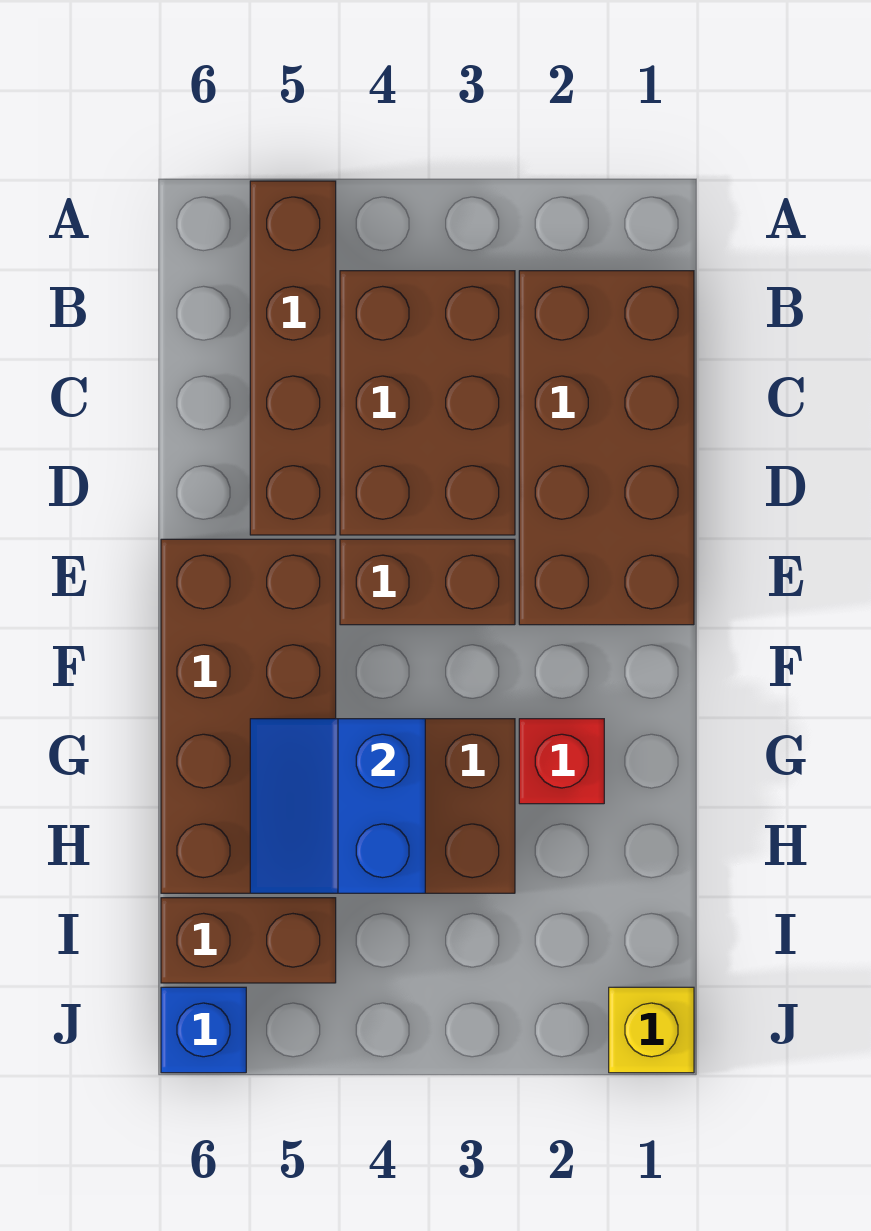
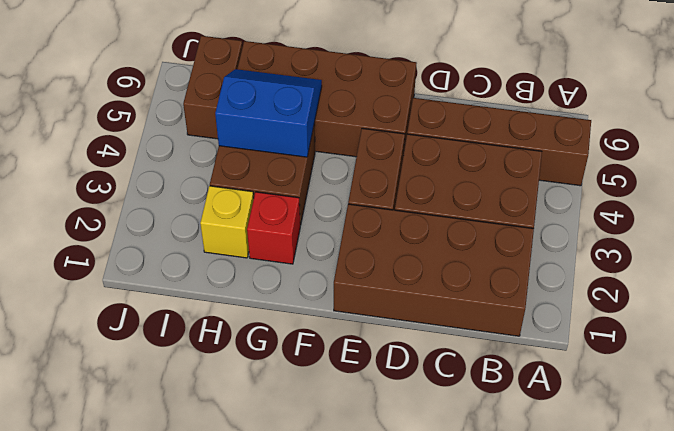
yellow brick J1 level 1 -> yellow brick H2 level 1
blue brick J6 level 1 -> none

